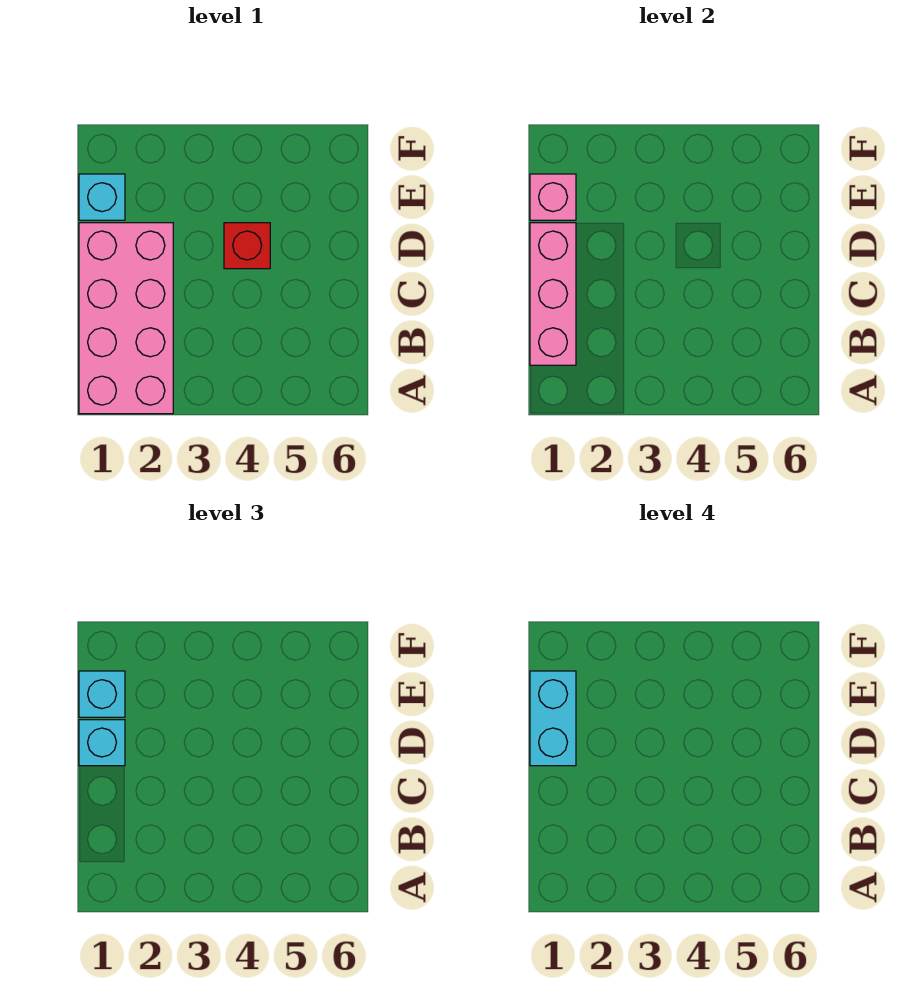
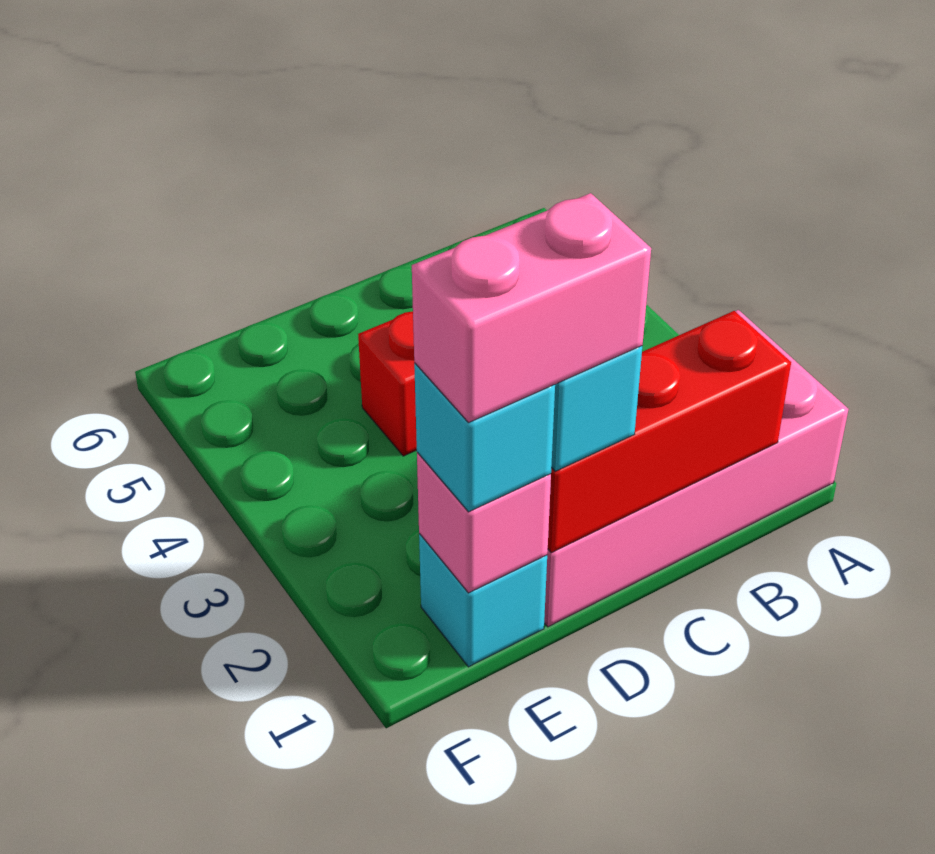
pink brick B1:D1 level 2 -> red brick B1:D1 level 2
cyan brick D1:E1 level 4 -> pink brick D1:E1 level 4

